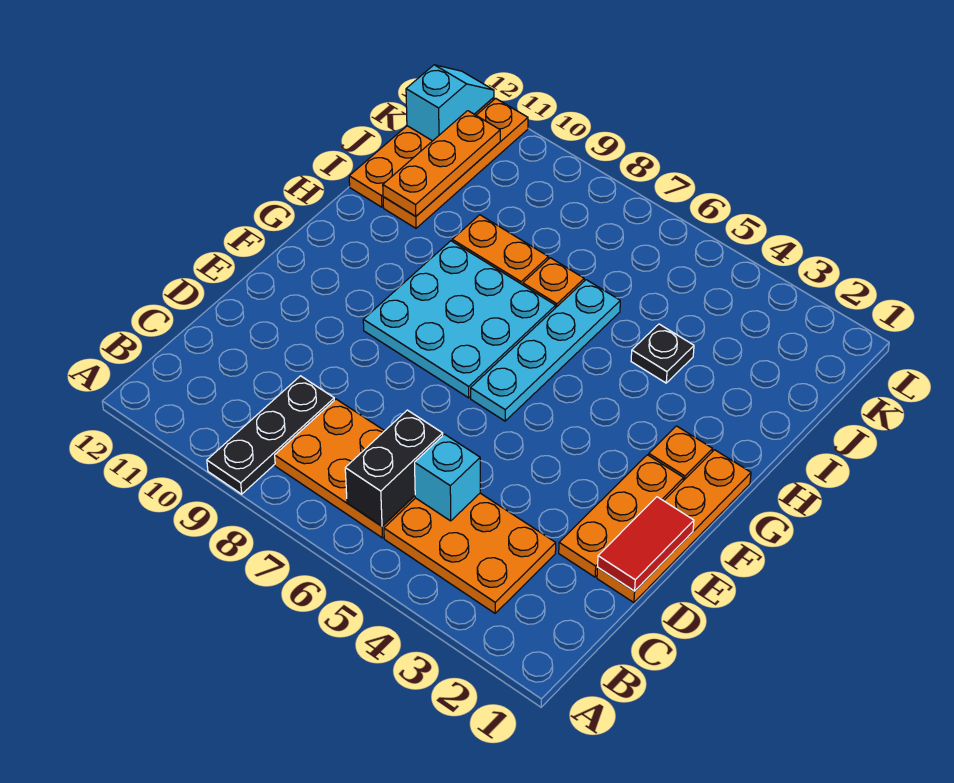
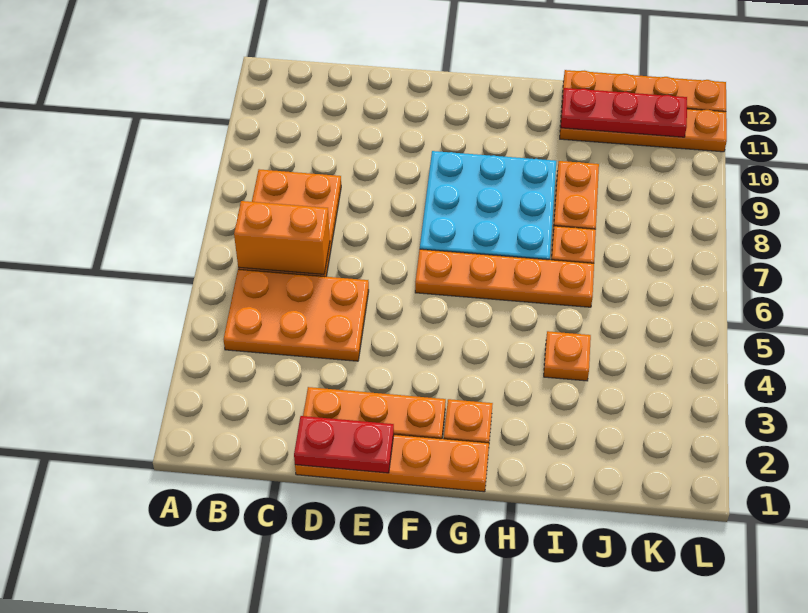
black plate A9:C9 level 1 -> none
orange plate B3:C5 level 1 -> orange plate B4:D5 level 1
black brick B6:C6 level 2 -> orange brick B6:C6 level 2
cyan brick C5 level 2 -> none
red tile D1:E1 level 2 -> red plate D1:E1 level 2
cyan plate F6:I6 level 1 -> orange plate F6:I6 level 1
black plate I4 level 1 -> orange plate I4 level 1
orange plate I11:K11 level 2 -> red plate I11:K11 level 2
cyan slope K12:L12 level 2 top K -> none

